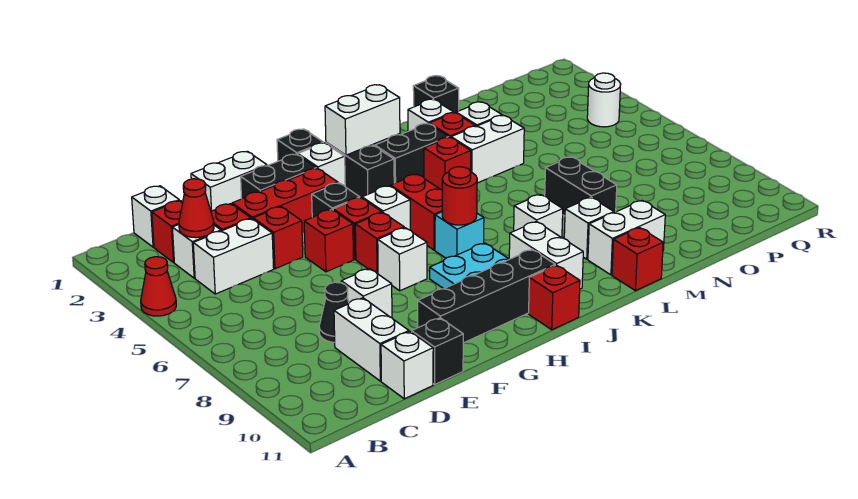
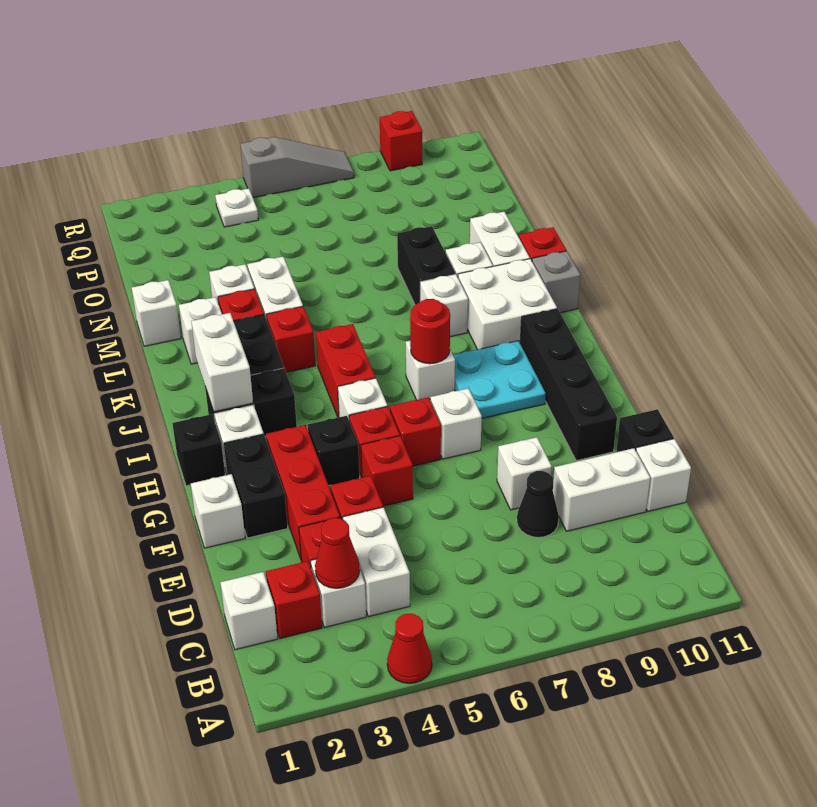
white brick E1:F1 level 1 -> white brick F1 level 1
red brick I5:I6 level 1 -> red brick I5:J5 level 1
cyan brick I7 level 1 -> white brick I7 level 1
red brick I11 level 1 -> red brick R9 level 1
white brick J9:J10 level 1 -> white brick J9:K10 level 1
none -> grey brick K11 level 1
black brick M1 level 1 -> white brick M1 level 1
black brick M7:M8 level 1 -> black brick L8:M8 level 1
white round brick Q4 level 1 -> white plate Q4 level 1
none -> grey slope R5:R7 level 1 top 5

